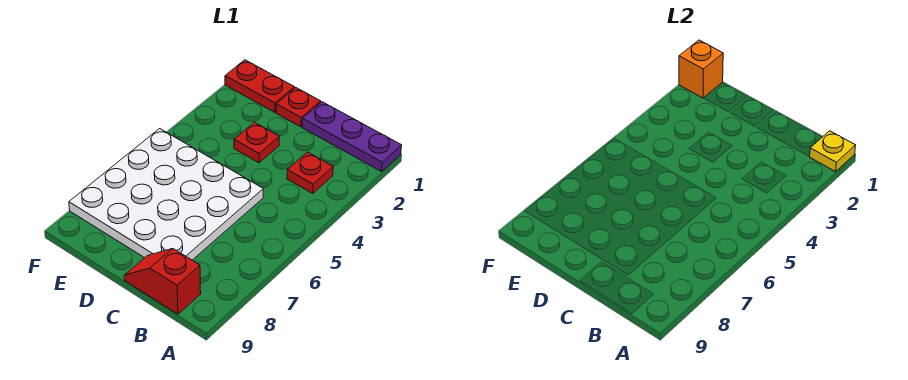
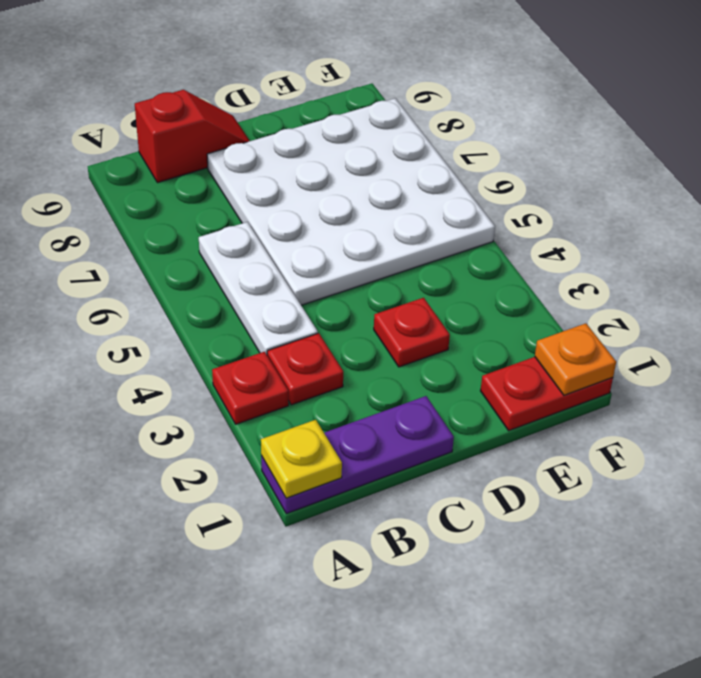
none -> white plate B4:B6 level 1
red plate D1 level 1 -> red plate A3 level 1
orange brick F1 level 2 -> orange plate F1 level 2

